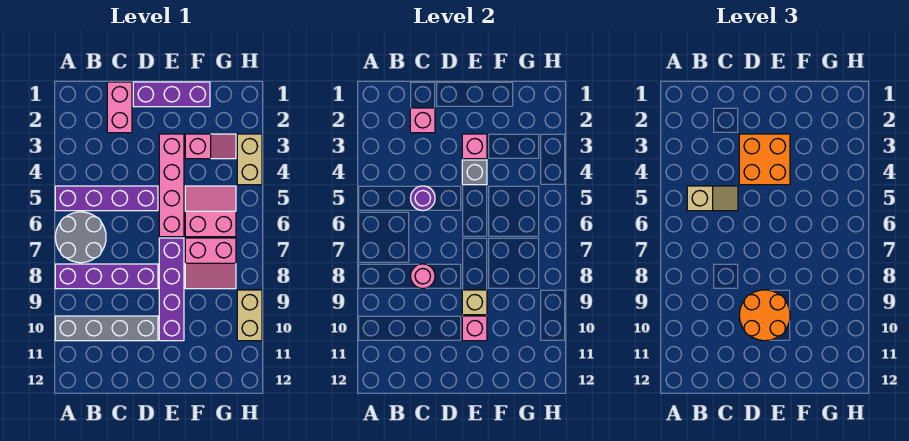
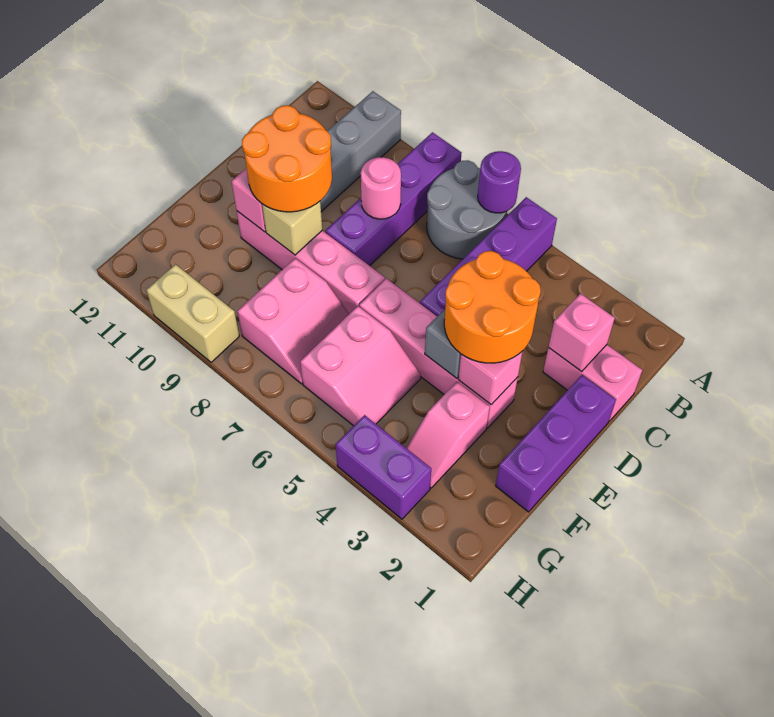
tan slope B5:C5 level 3 top B -> none
purple round brick C5 level 2 -> purple round brick A6 level 2
orange brick D3:E4 level 3 -> orange round brick D3:E4 level 3
purple brick E7:E10 level 1 -> pink brick E7:E10 level 1
pink slope F7:G8 level 1 top 7 -> pink slope F7:G8 level 1 top 8
tan brick H3:H4 level 1 -> purple brick H3:H4 level 1

